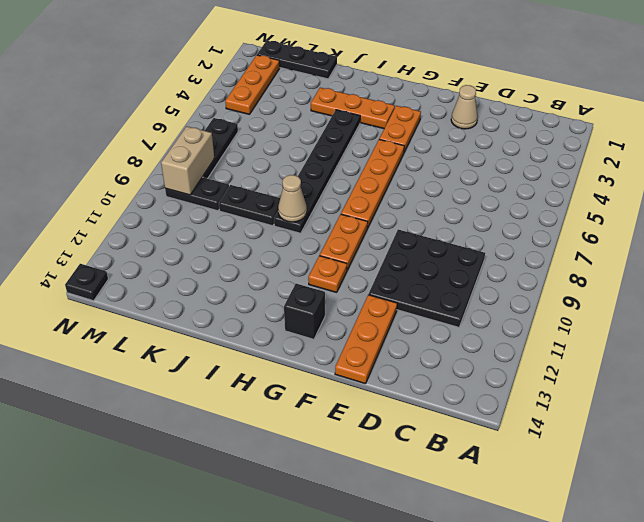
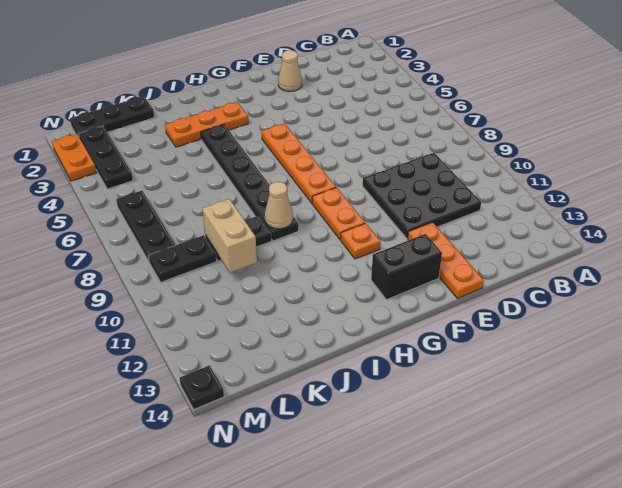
orange plate G3:G4 level 1 -> orange plate N2:N3 level 1
black brick G13 level 1 -> black brick F13:G13 level 1
orange plate M2:M4 level 1 -> black plate M2:M4 level 1
tan brick M8:M9 level 2 -> tan brick K9:K10 level 2

